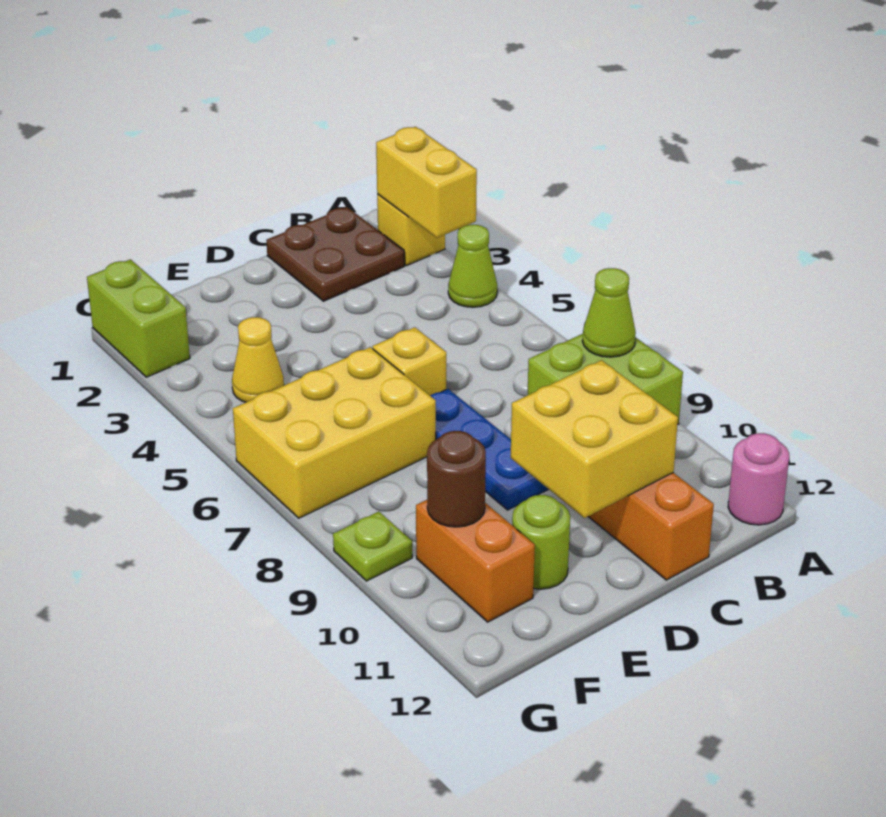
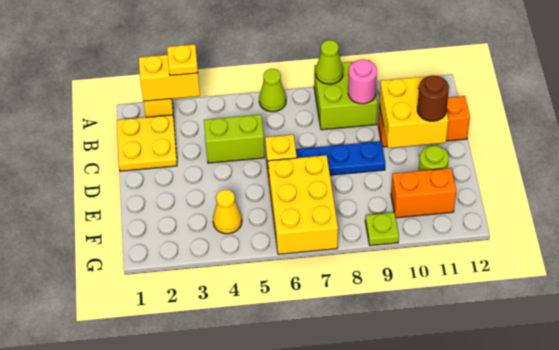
none -> yellow plate A3 level 3
lime cone A4 level 1 -> lime cone A6 level 1
pink round brick A12 level 1 -> pink round brick B9 level 2
brown plate B1:C2 level 1 -> yellow plate B1:C2 level 1
brown round brick F10 level 2 -> brown round brick D11 level 3
lime brick G1:G2 level 1 -> lime brick C4:C5 level 1

